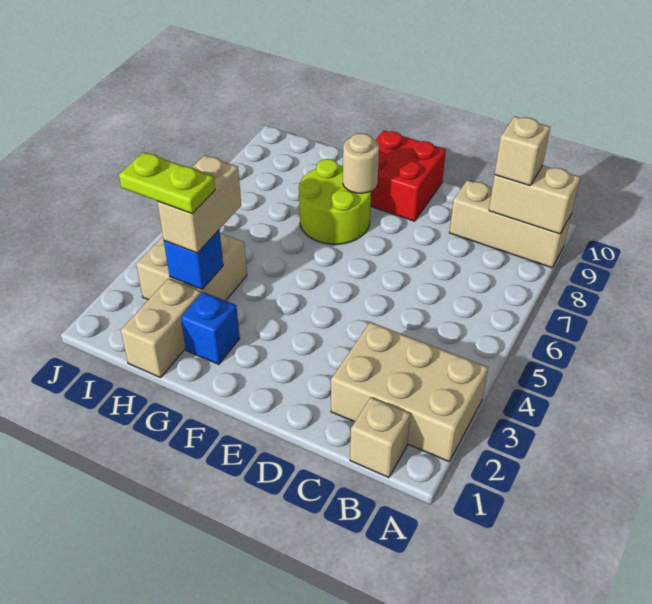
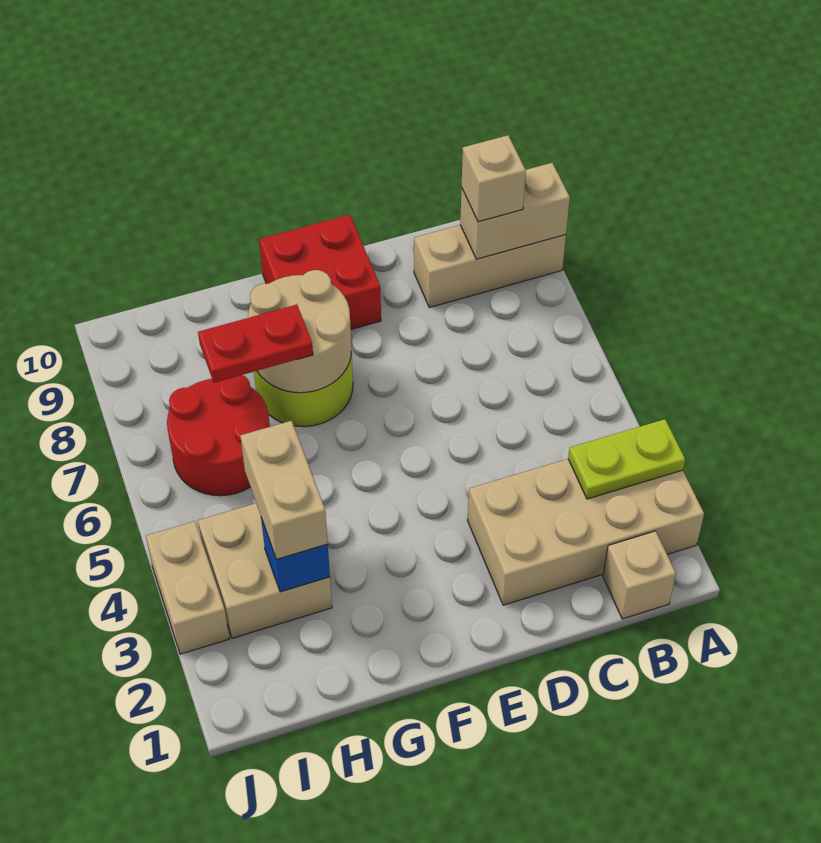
tan brick A2:C3 level 1 -> tan brick A2:D3 level 1
tan round brick F8 level 2 -> tan round brick F7:G8 level 2
blue brick G2 level 1 -> none
none -> red plate G7:H7 level 3
tan brick H1:H2 level 1 -> tan brick J3:J4 level 1
lime plate H3:I3 level 4 -> lime plate A3:B3 level 2
none -> red round brick H6:I7 level 1

